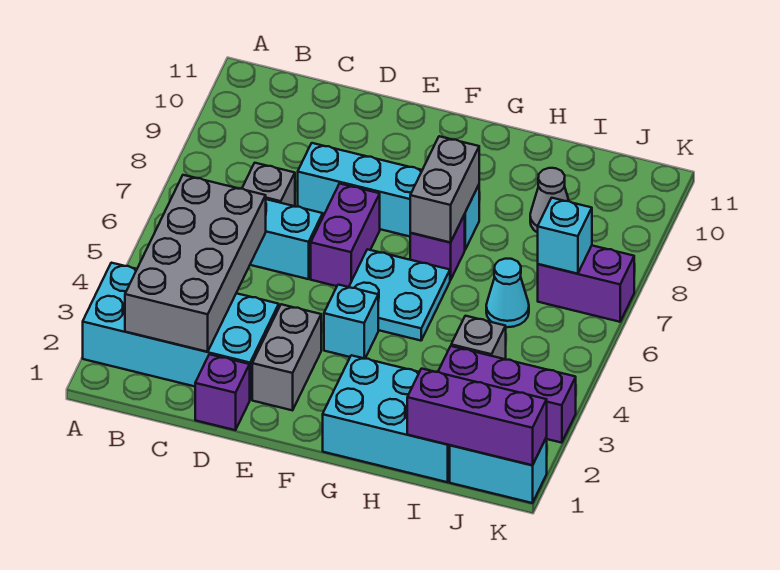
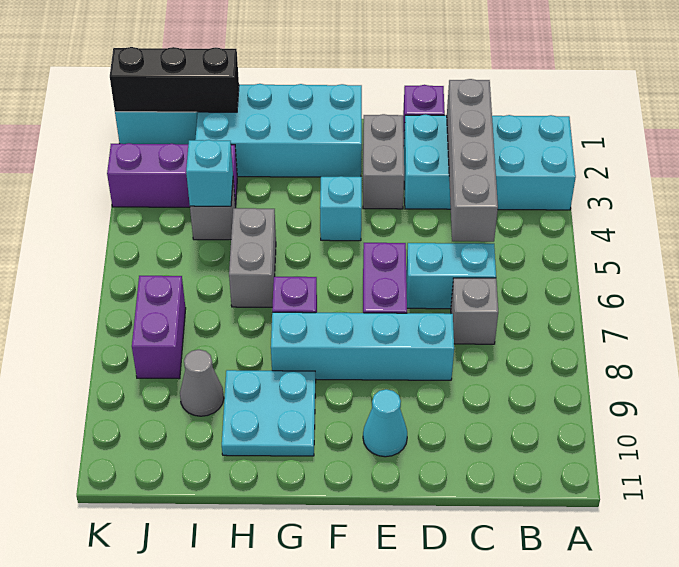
grey brick B2:C5 level 2 -> grey brick C2:C5 level 2
cyan plate F5:G6 level 1 -> cyan plate G9:H10 level 1
cyan brick G1:I2 level 1 -> cyan brick F1:I2 level 1
grey brick G7:G8 level 2 -> grey brick H5:H6 level 1
purple brick I1:K1 level 2 -> black brick I1:K1 level 2
cyan cone I6 level 1 -> cyan cone E10 level 1
purple brick J7:K7 level 1 -> purple brick J7:J8 level 1
cyan brick J7 level 2 -> cyan brick I4 level 2

